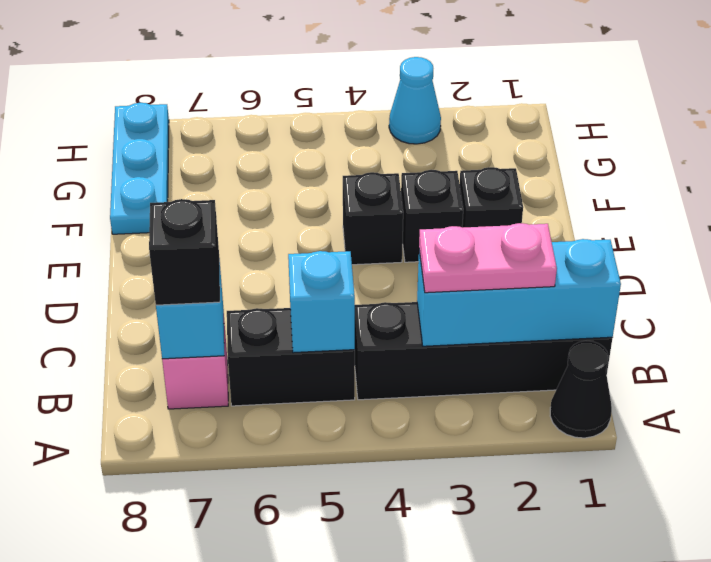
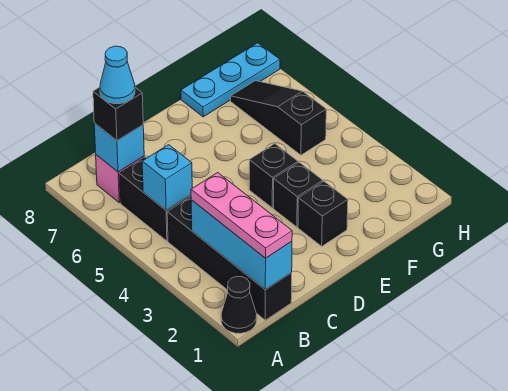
pink plate B2:B3 level 3 -> pink plate B1:B3 level 3
none -> black slope G5:G7 level 1 top 5
cyan cone H3 level 1 -> cyan cone B7 level 4

